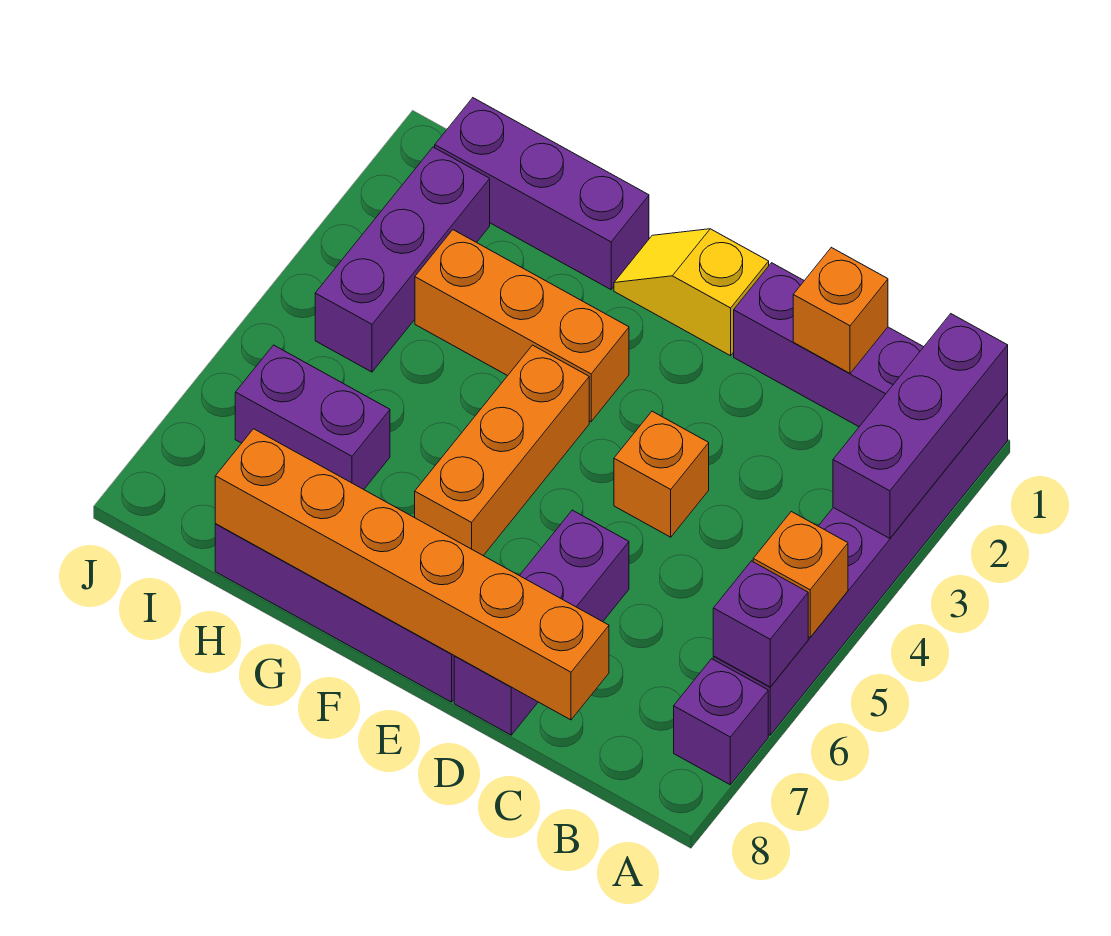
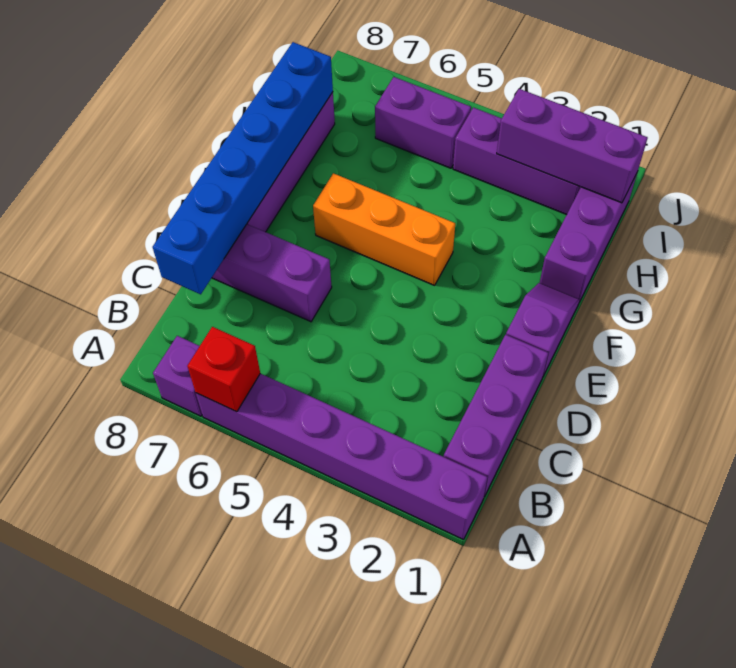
purple brick A1:A3 level 2 -> purple brick I1:I3 level 2
orange brick A5 level 2 -> none
purple brick A6 level 2 -> red brick A6 level 2
orange brick C1 level 2 -> none
orange brick C8:H8 level 2 -> blue brick C8:H8 level 2
orange brick D4 level 1 -> none
yellow slope E1:F1 level 1 top E -> purple slope E1:F1 level 1 top E
orange brick F3:H3 level 1 -> none
purple brick H6:I6 level 1 -> purple brick I5:I6 level 1

